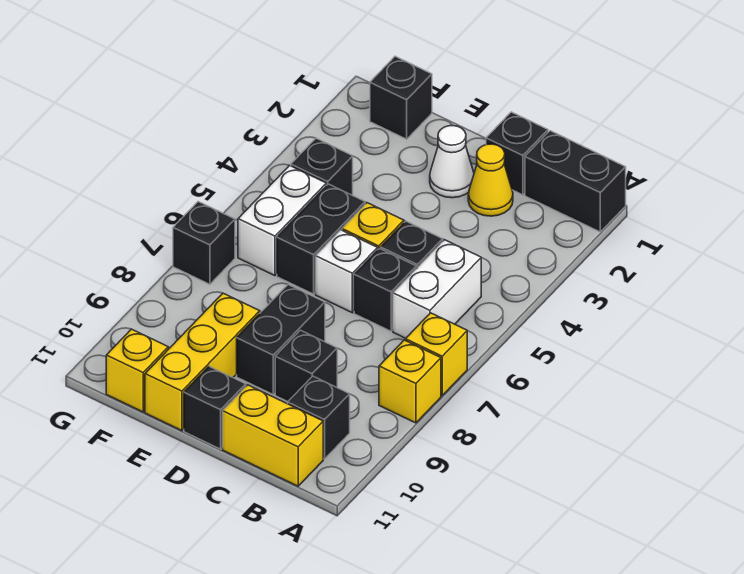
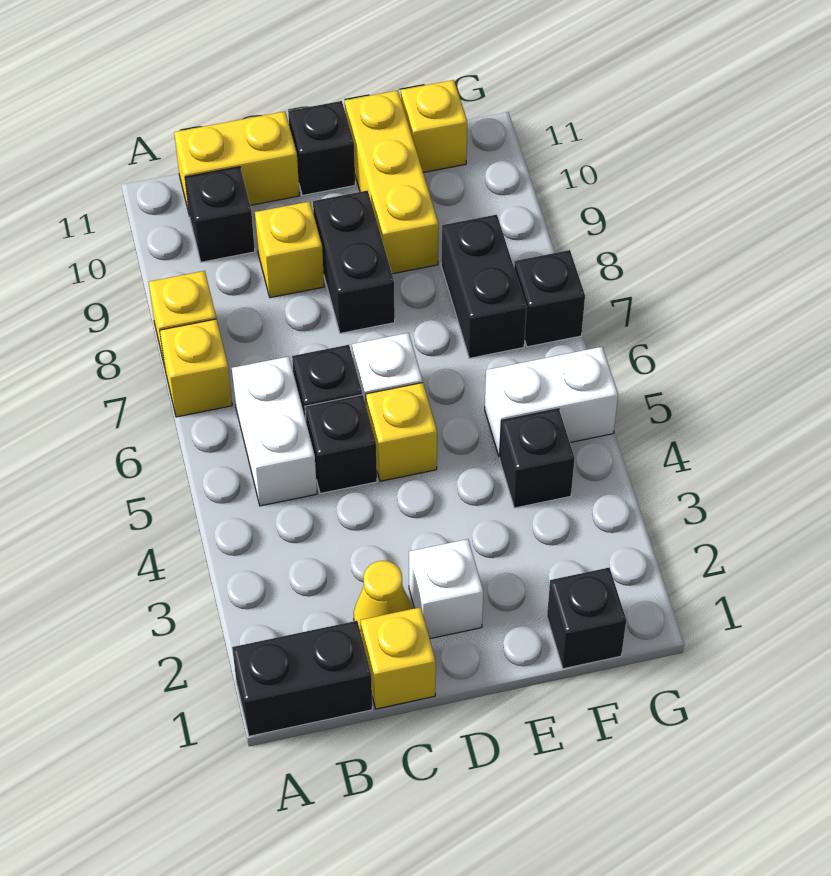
black brick C1 level 1 -> yellow brick C1 level 1
black brick C9 level 1 -> yellow brick C9 level 1
white cone D2 level 1 -> white brick D2 level 1
black brick E5:E6 level 1 -> black brick F7:F8 level 1
white brick F5:F6 level 1 -> white brick F5:G5 level 1

